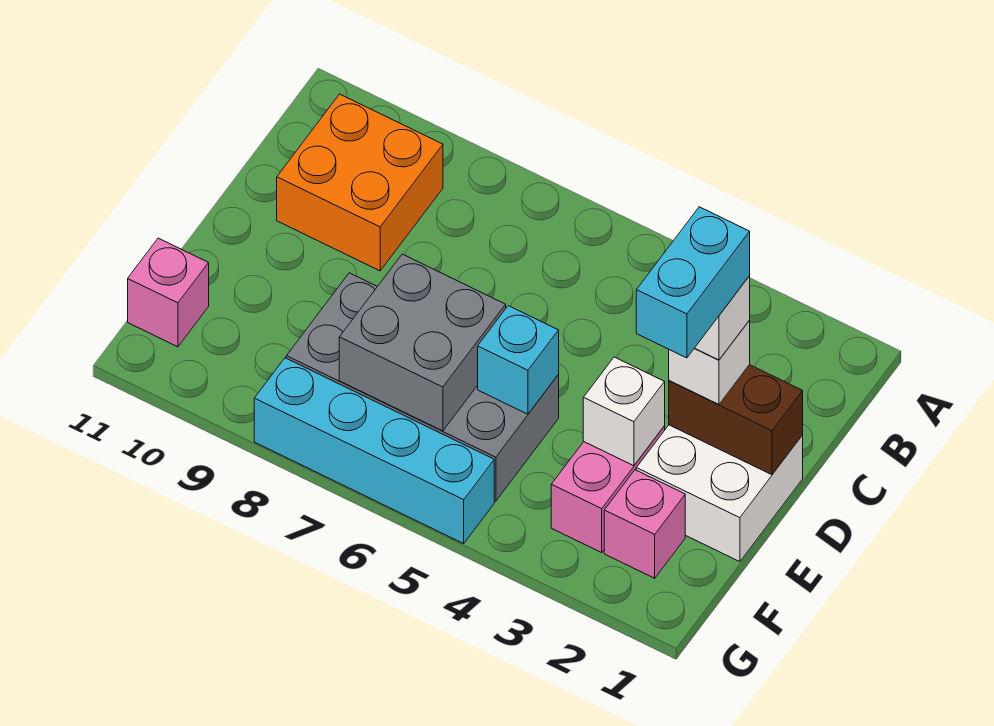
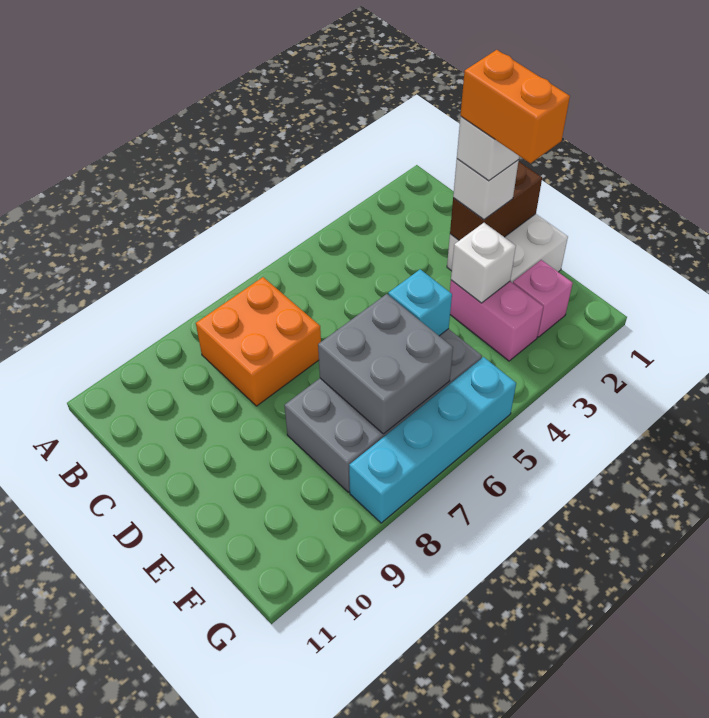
orange brick B9:C10 level 1 -> orange brick B7:C8 level 1
cyan brick D2:E2 level 5 -> orange brick D2:E2 level 5
pink brick F11 level 1 -> none

